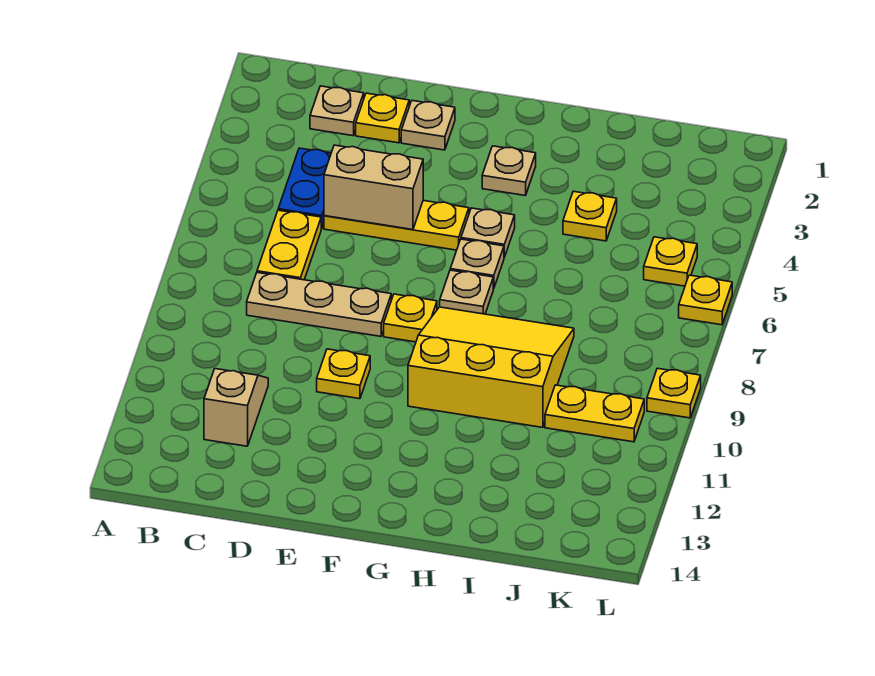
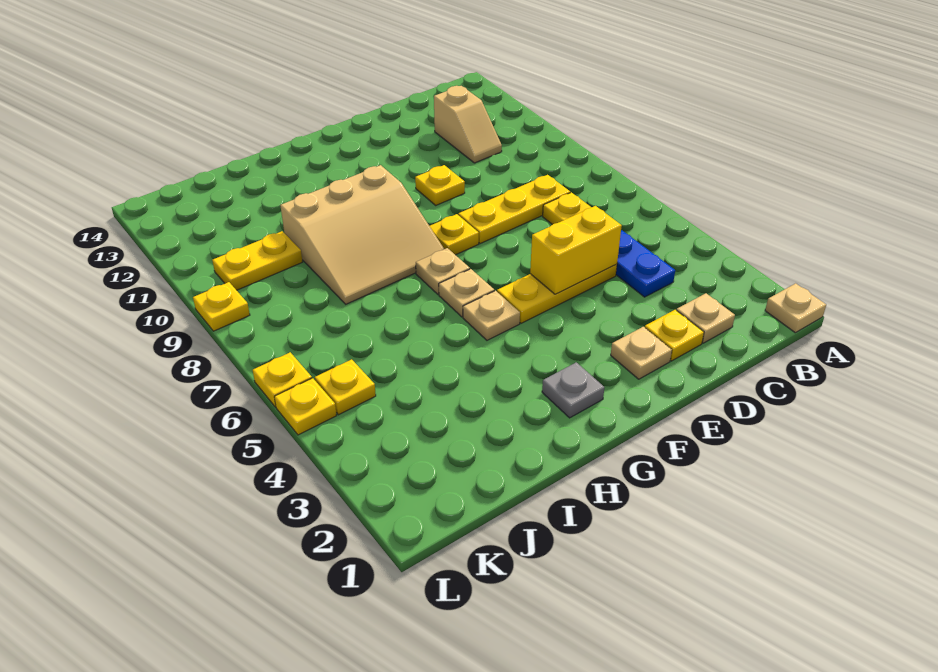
tan plate C8:E8 level 1 -> yellow plate C8:E8 level 1
tan brick D5:E5 level 2 -> yellow brick D5:E5 level 2
none -> grey plate G2 level 1
tan plate G3 level 1 -> tan plate A1 level 1
yellow slope G8:I10 level 1 top 10 -> tan slope G8:I10 level 1 top 10
yellow plate I4 level 1 -> yellow plate L5 level 1

